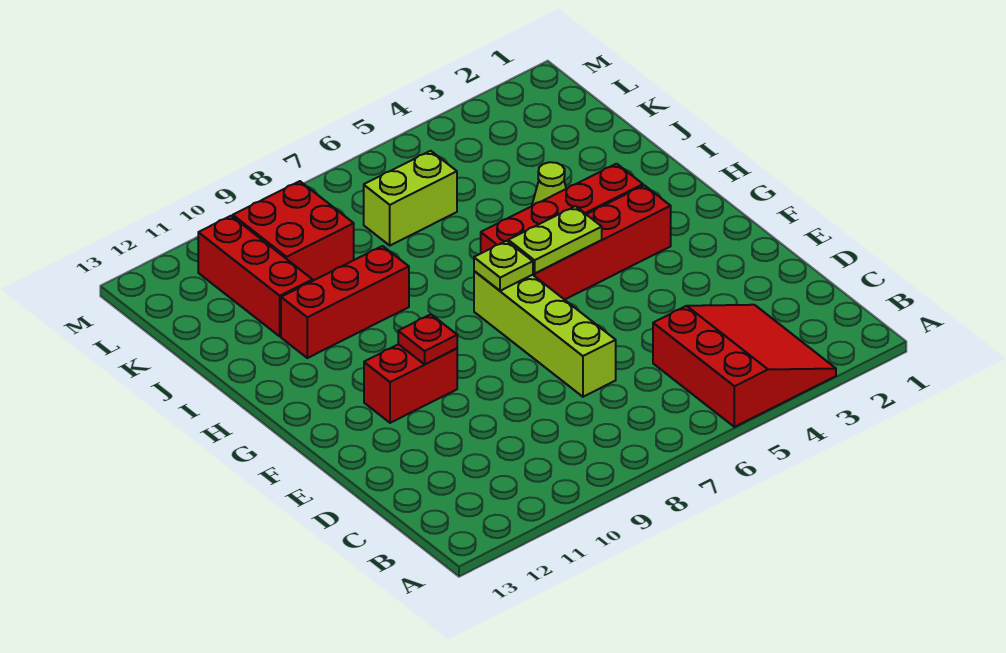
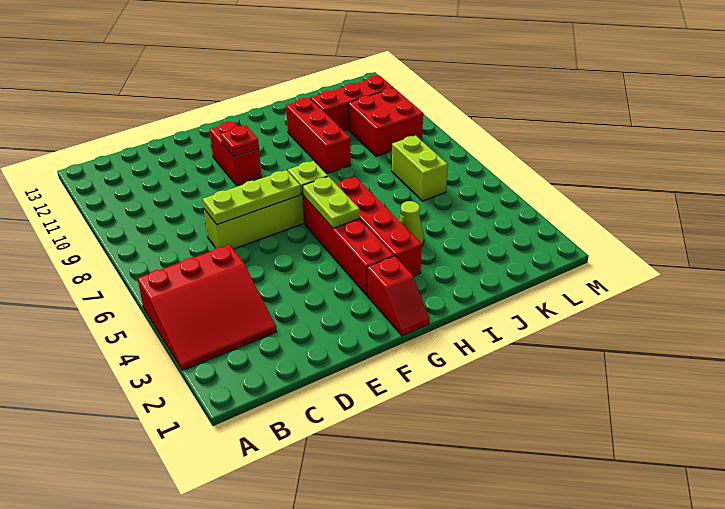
none -> lime plate D7:F7 level 2
none -> red slope G1:G2 level 1 top 2

